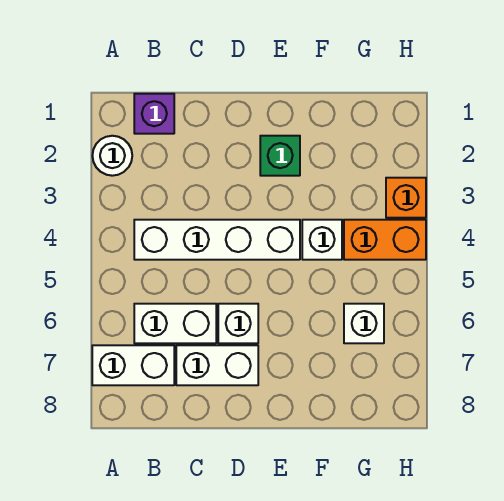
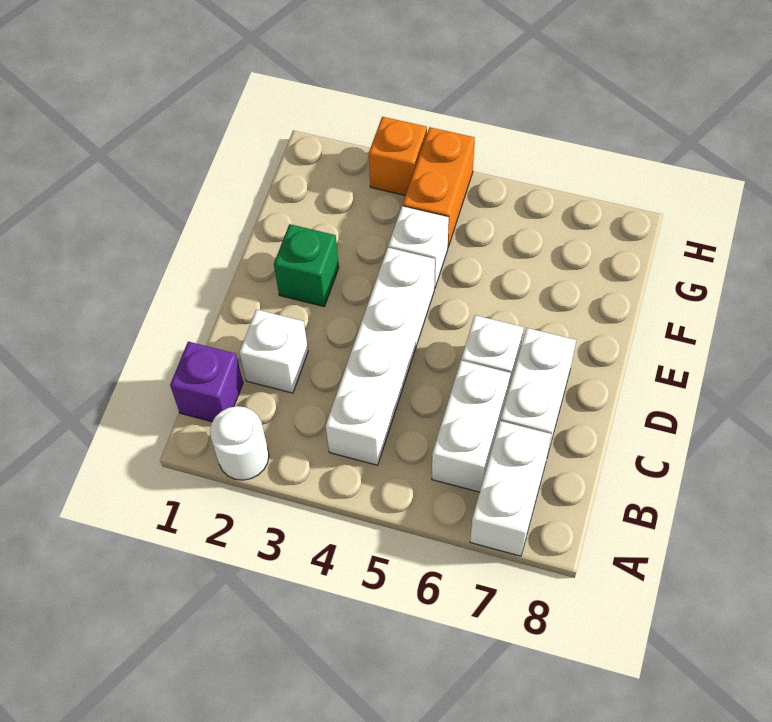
white brick G6 level 1 -> white brick C2 level 1

